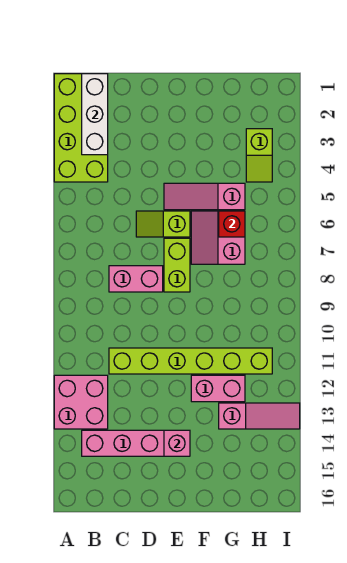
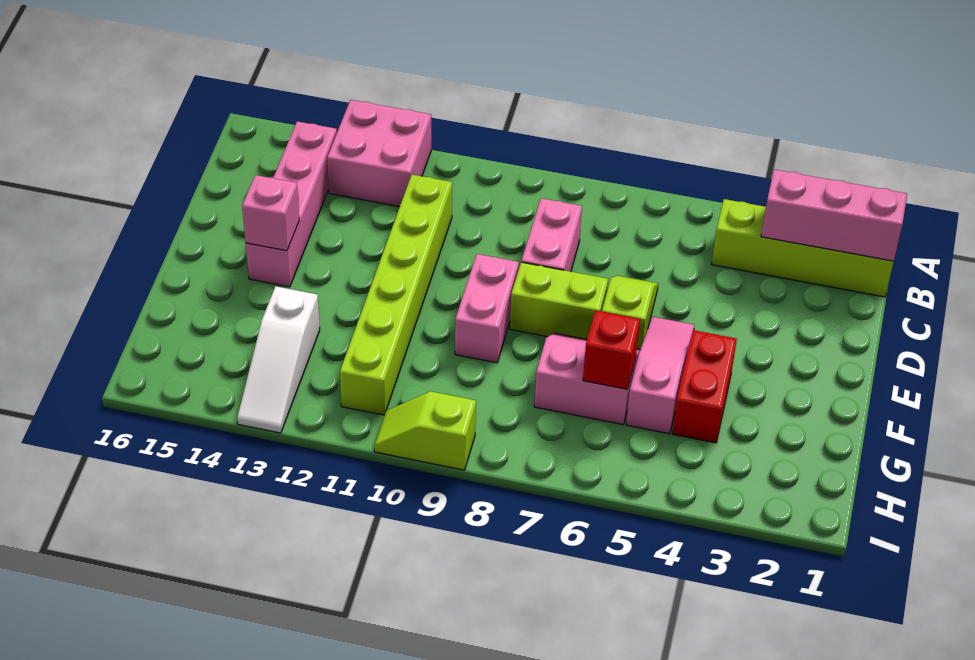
lime brick A1:B4 level 1 -> lime brick B1:B4 level 1
white brick B1:B3 level 2 -> pink brick B1:B3 level 2
none -> red brick F4:G4 level 1
pink brick F12:G12 level 1 -> pink brick E9:F9 level 1
pink slope G13:I13 level 1 top G -> white slope G13:I13 level 1 top G
lime slope H3:H4 level 1 top 3 -> lime slope I9:I10 level 1 top 9

